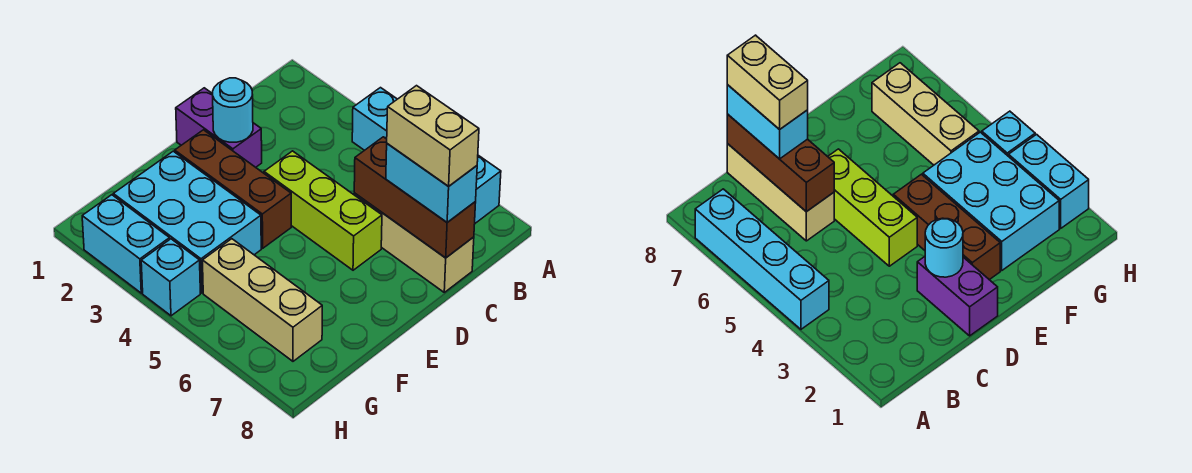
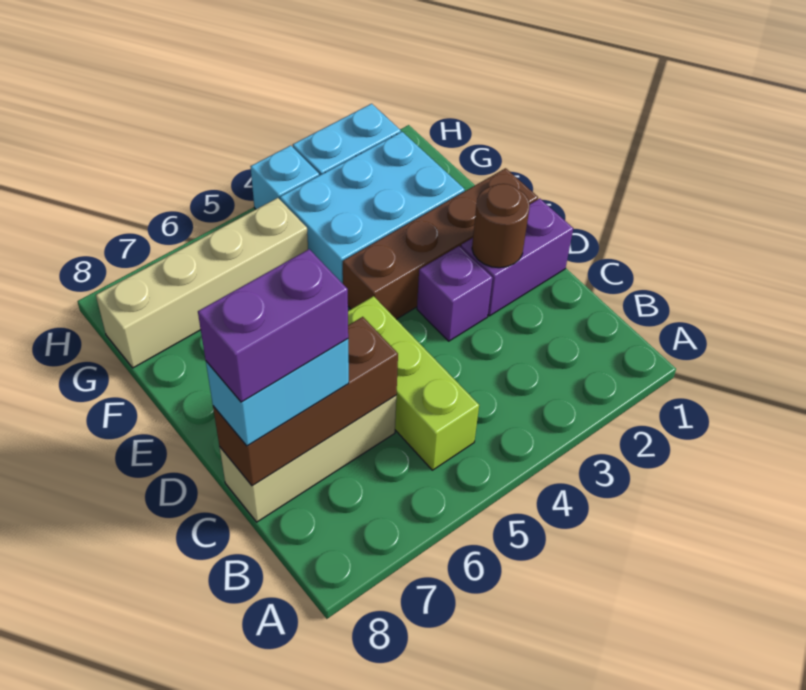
cyan brick A4:A7 level 1 -> none
tan brick C7:C8 level 4 -> purple brick C7:C8 level 4
cyan round brick D2 level 2 -> brown round brick D2 level 2
none -> purple brick D3 level 1
lime brick D4:D6 level 1 -> lime brick B5:D5 level 1
brown brick E2:E4 level 1 -> brown brick E1:E4 level 1
tan brick G5:G7 level 1 -> tan brick G5:G8 level 1

